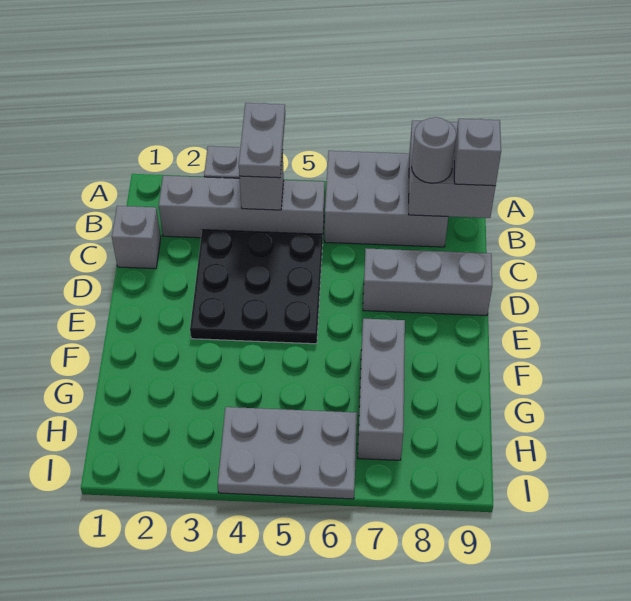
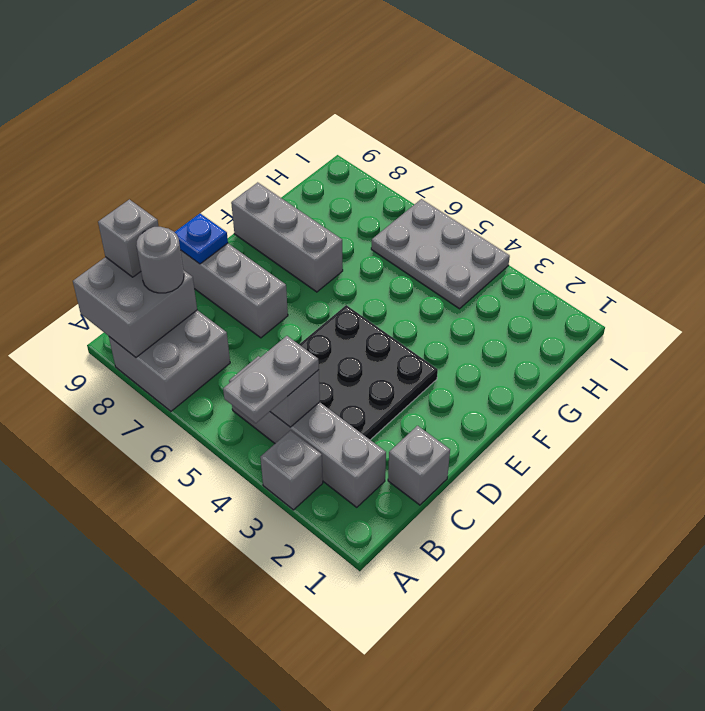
grey brick A6:B8 level 1 -> grey brick A7:B8 level 1
none -> blue plate D9 level 2
grey brick F7:H7 level 1 -> grey brick F7:F9 level 1

